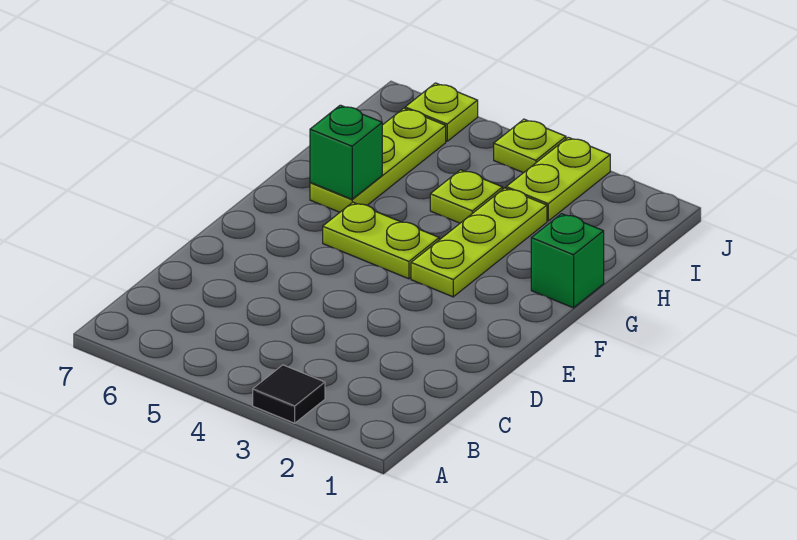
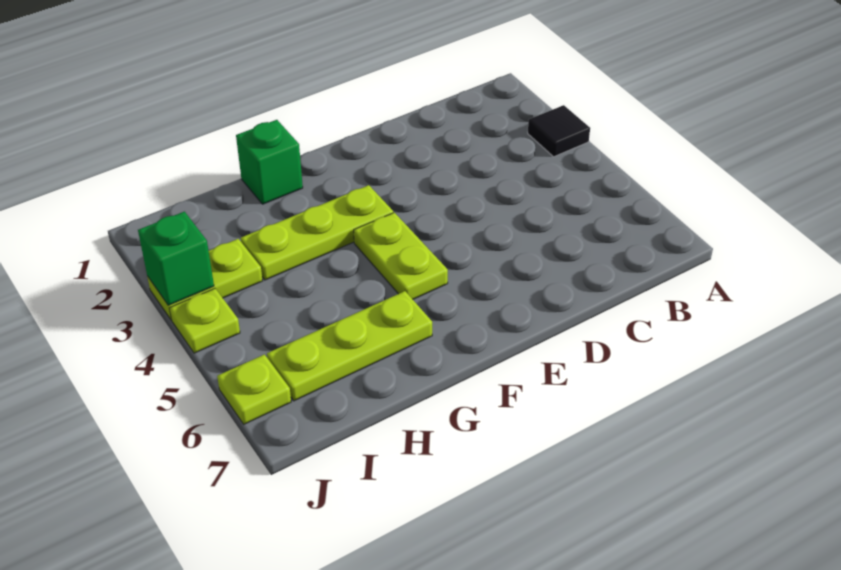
green brick G6 level 2 -> green brick J3 level 2
lime plate H4 level 1 -> none

